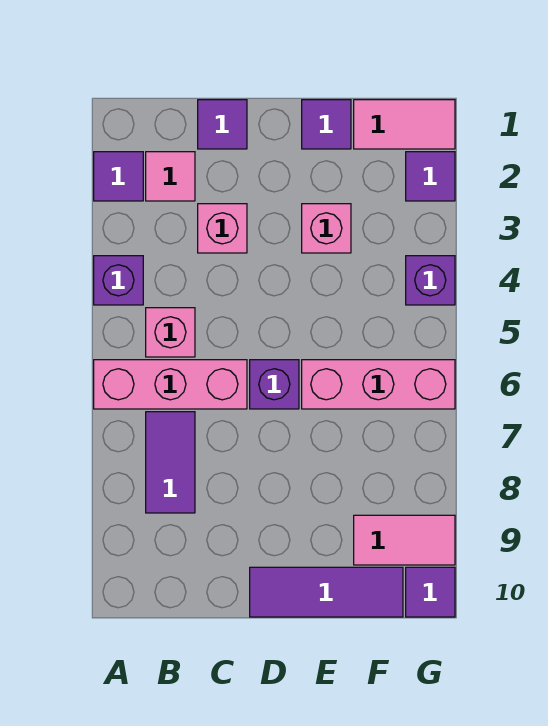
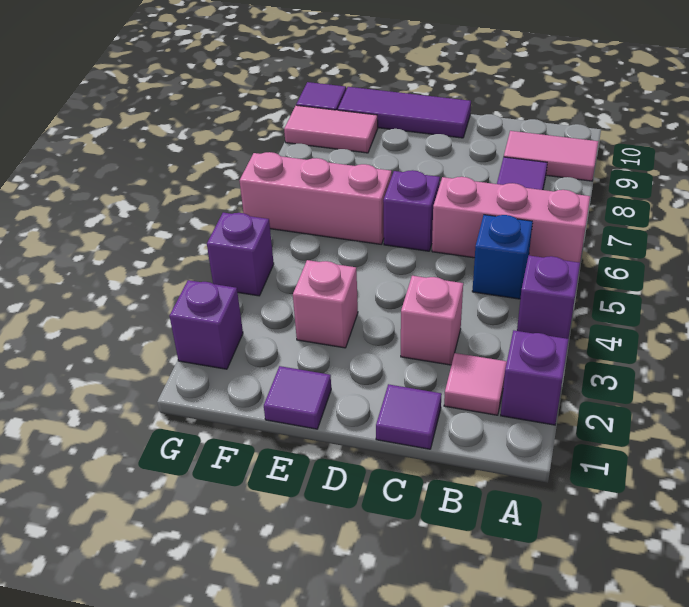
purple tile A2 level 1 -> purple brick A2 level 1
pink brick B5 level 1 -> blue brick B5 level 1
pink tile F1:G1 level 1 -> pink tile A9:B9 level 1
purple tile G2 level 1 -> purple brick G2 level 1

